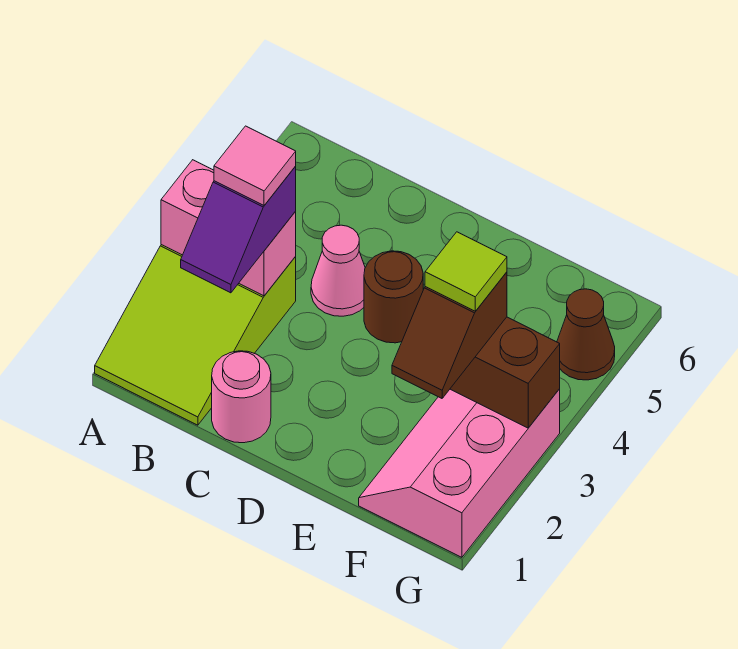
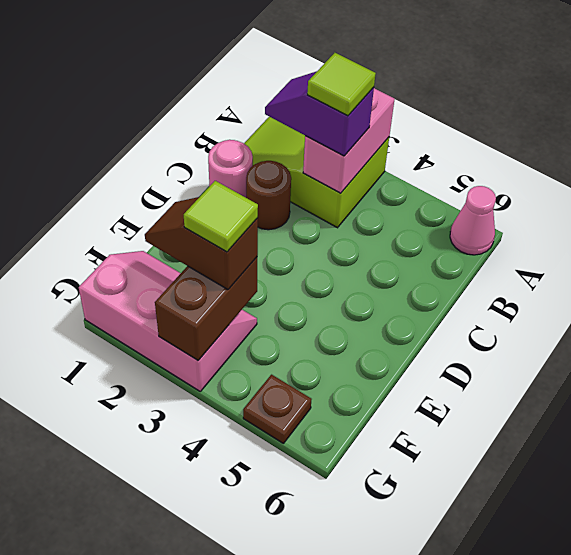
pink tile B3 level 4 -> lime tile B3 level 4
pink cone C4 level 1 -> pink cone A6 level 1
brown round brick D4 level 1 -> brown round brick C2 level 1
brown cone G5 level 1 -> brown plate G5 level 1

